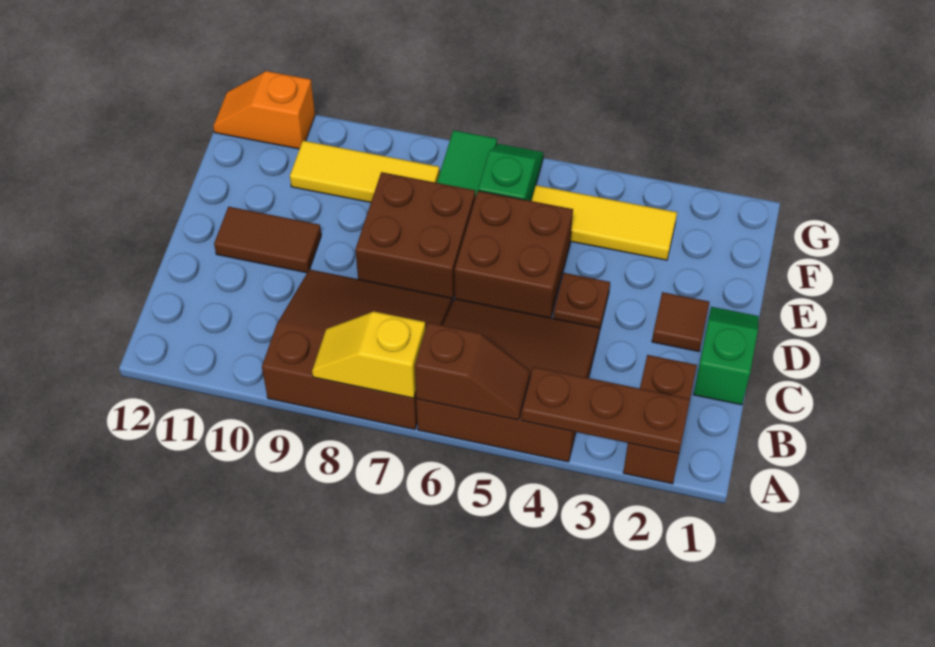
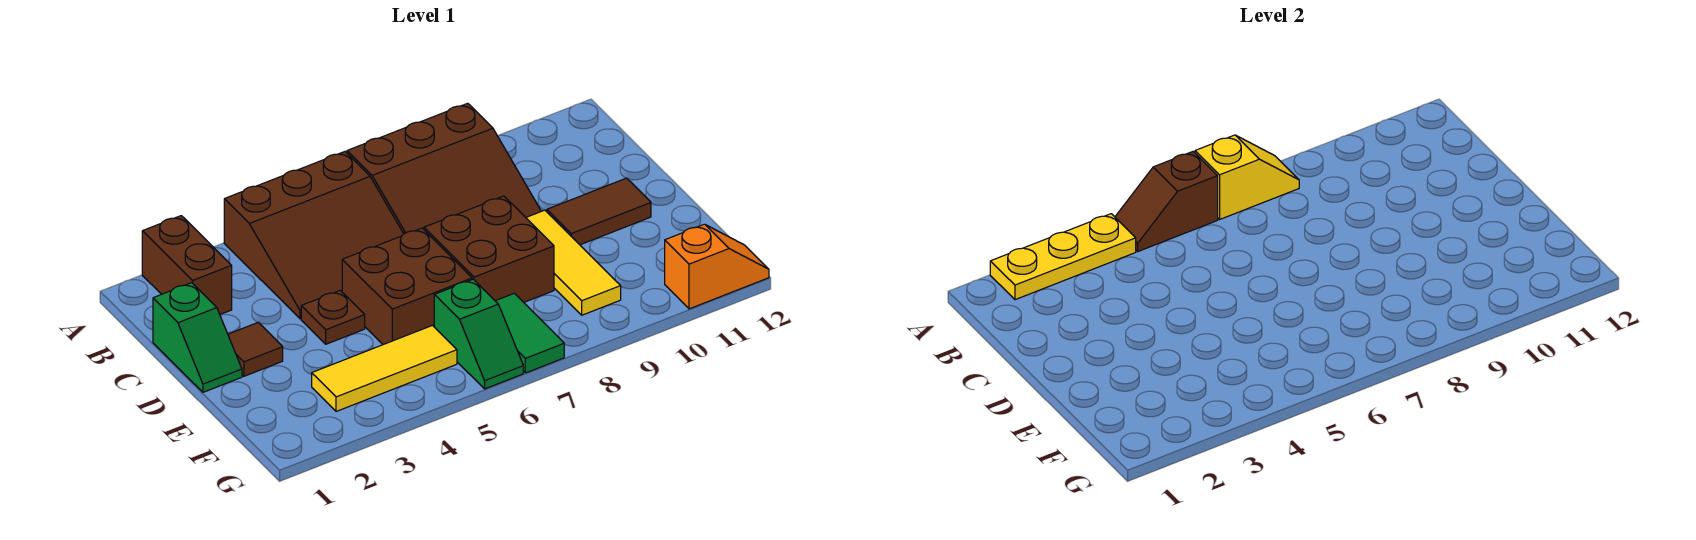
brown plate A2:A4 level 2 -> yellow plate A2:A4 level 2
yellow tile F8:F10 level 1 -> yellow tile D9:F9 level 1

